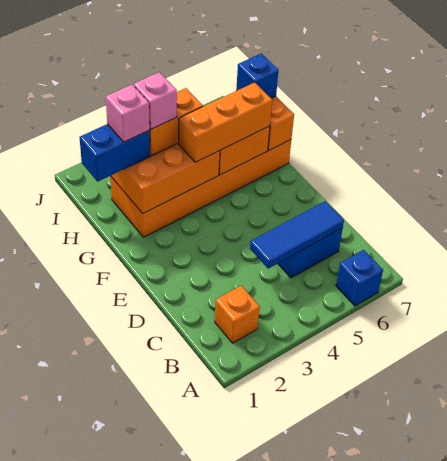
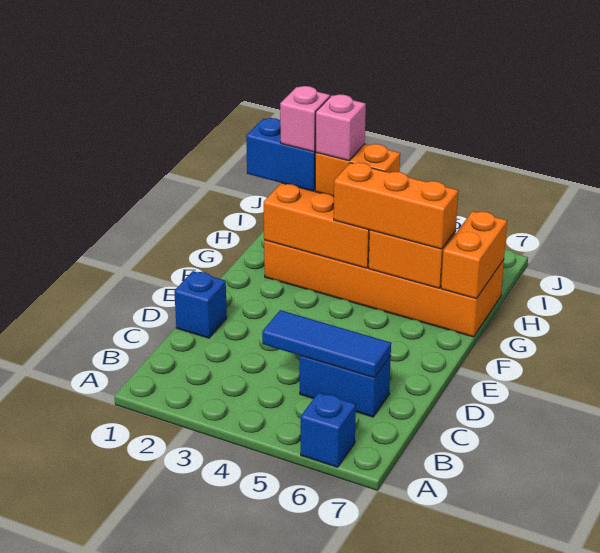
orange brick B2 level 1 -> none
blue brick H7 level 3 -> blue brick D1 level 1

